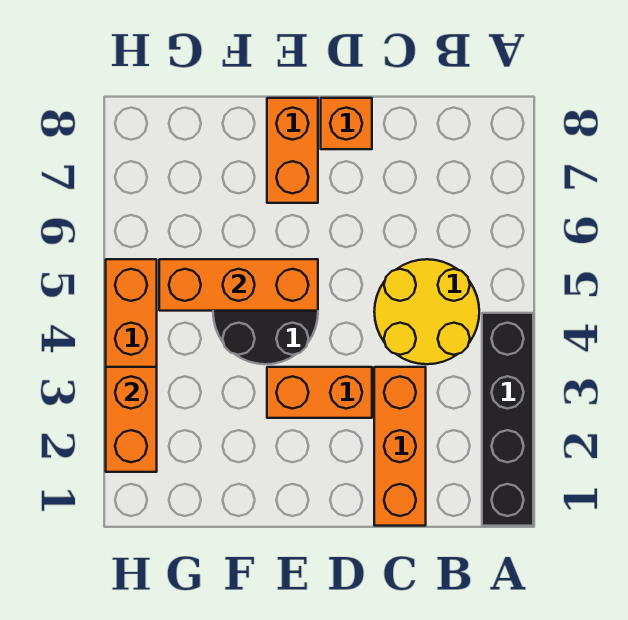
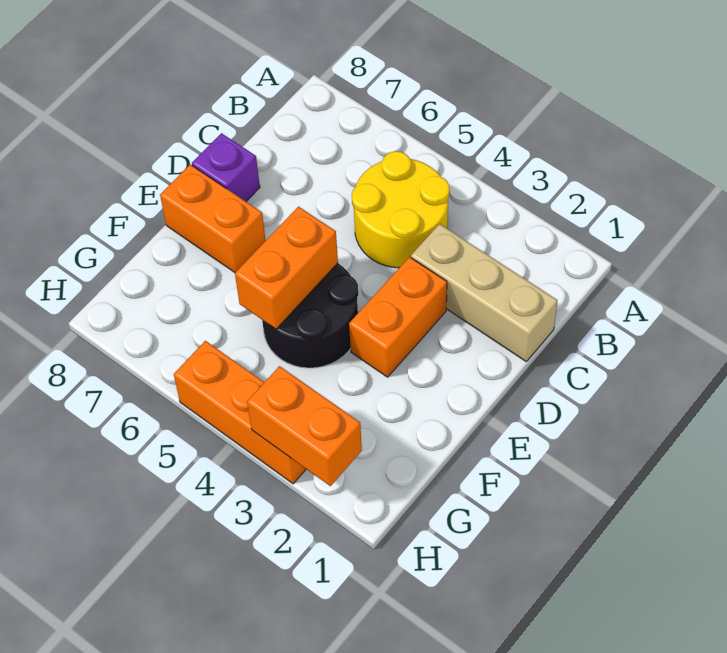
black brick A1:A4 level 1 -> none
orange brick C1:C3 level 1 -> tan brick C1:C3 level 1
orange brick D8 level 1 -> purple brick D8 level 1
orange brick E5:G5 level 2 -> orange brick E5:F5 level 2

